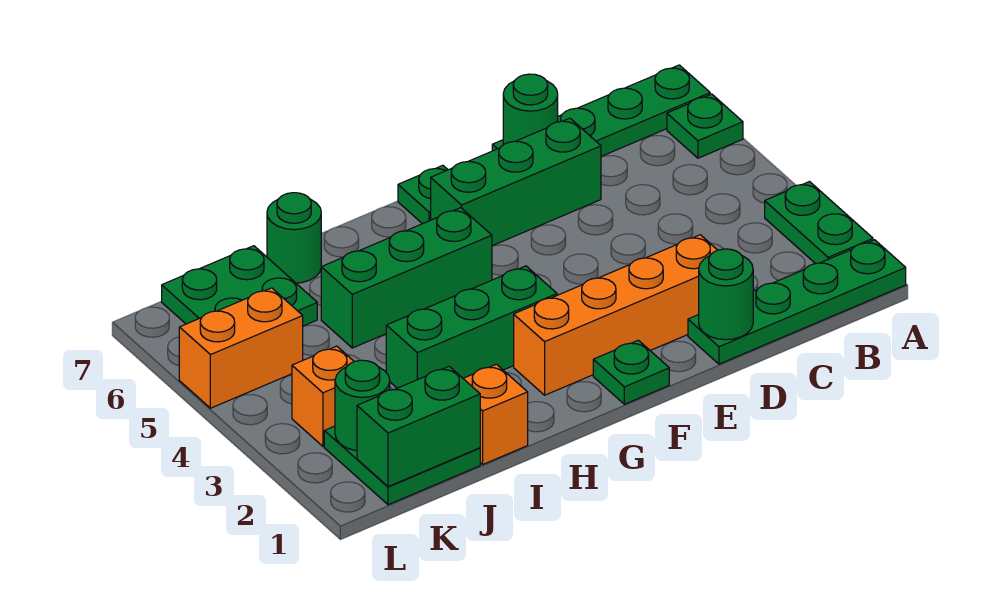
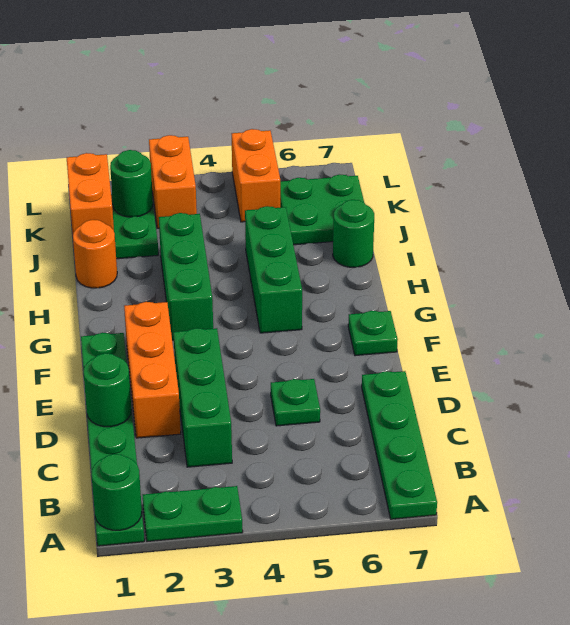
green plate A6 level 1 -> green plate D5 level 1
orange brick D2:G2 level 1 -> orange brick D2:F2 level 1
green brick D6:F6 level 1 -> green brick C3:E3 level 1
green round brick D7 level 2 -> green round brick A1 level 2
orange brick I1 level 1 -> orange round brick I1 level 1
green brick J1:K1 level 2 -> orange brick J1:K1 level 2
orange brick K3 level 1 -> orange brick K3:L3 level 1

